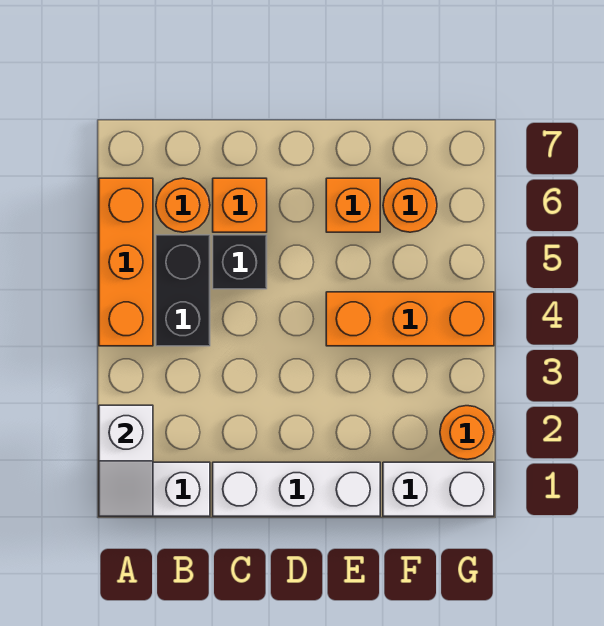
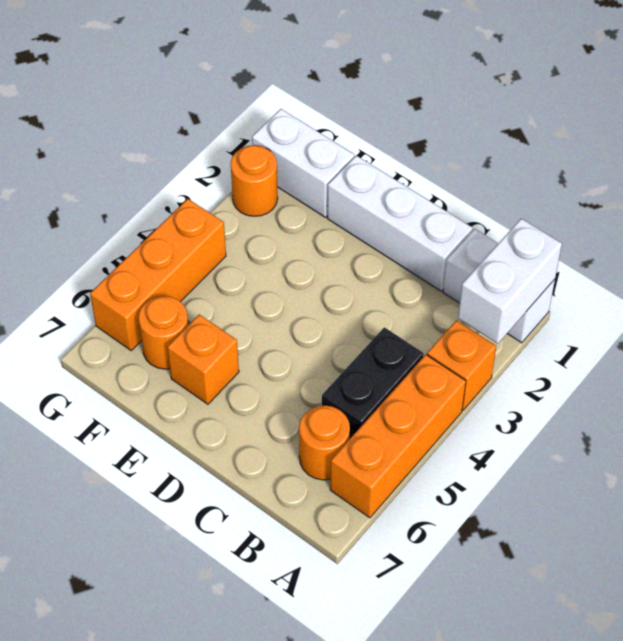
white slope A1:A2 level 2 top 2 -> white brick A1:A2 level 2
black brick C5 level 1 -> none
orange brick C6 level 1 -> orange brick A3 level 1
orange brick E4:G4 level 1 -> orange brick G4:G6 level 1

